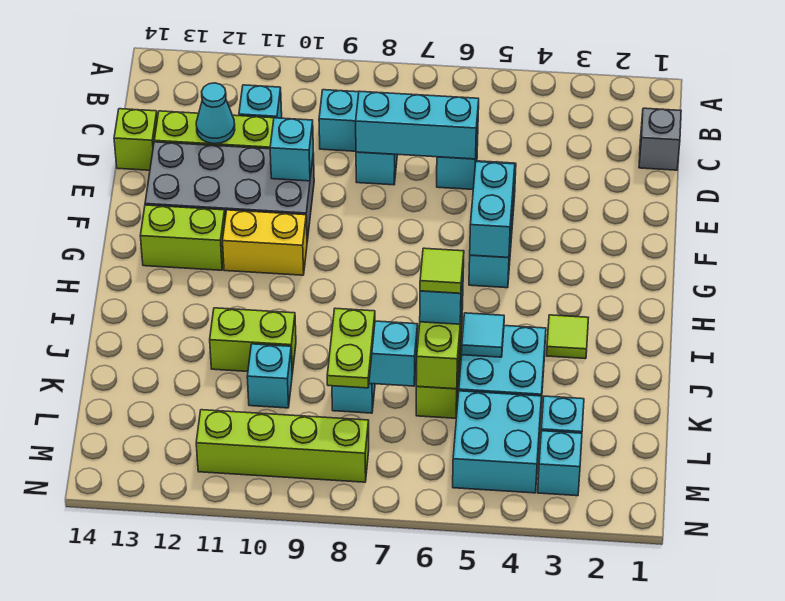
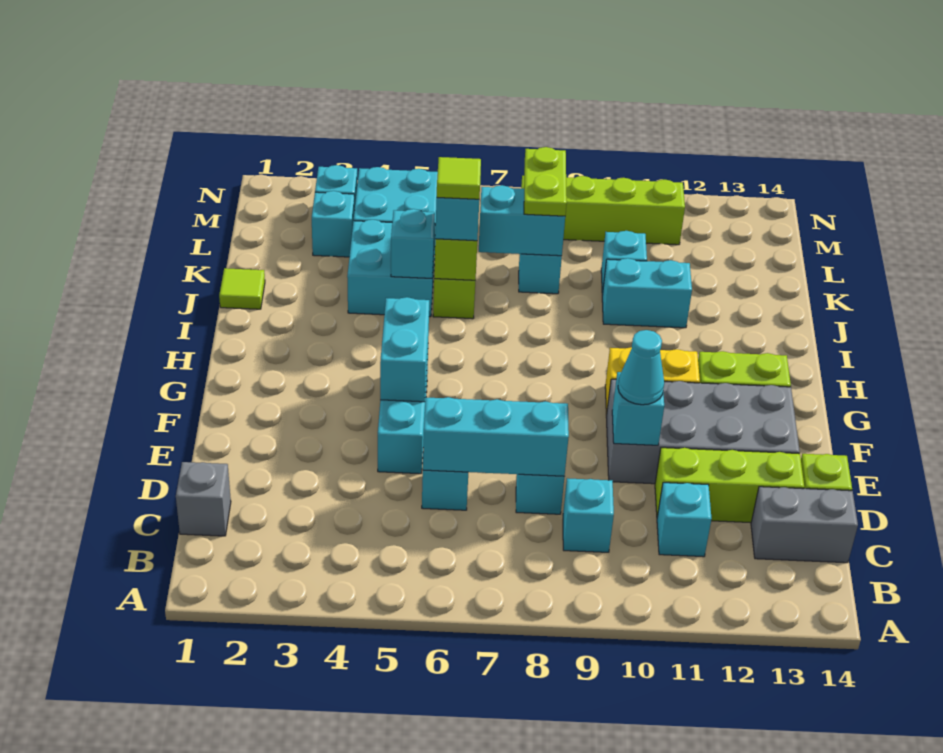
none -> grey brick C13:C14 level 1
cyan cone D12 level 2 -> cyan cone E10 level 3
lime tile I3 level 1 -> lime tile J1 level 1
cyan tile J5 level 2 -> cyan brick J5 level 2
lime brick J10:J11 level 1 -> cyan brick J10:J11 level 1

